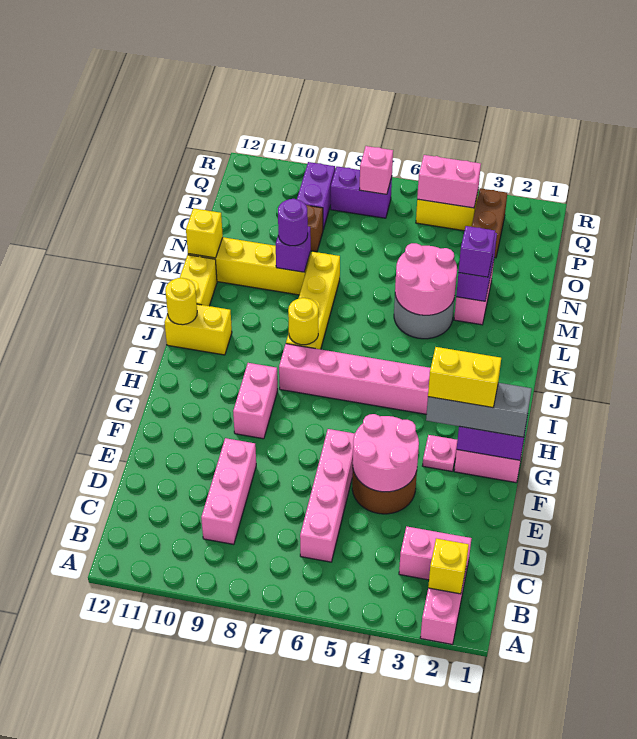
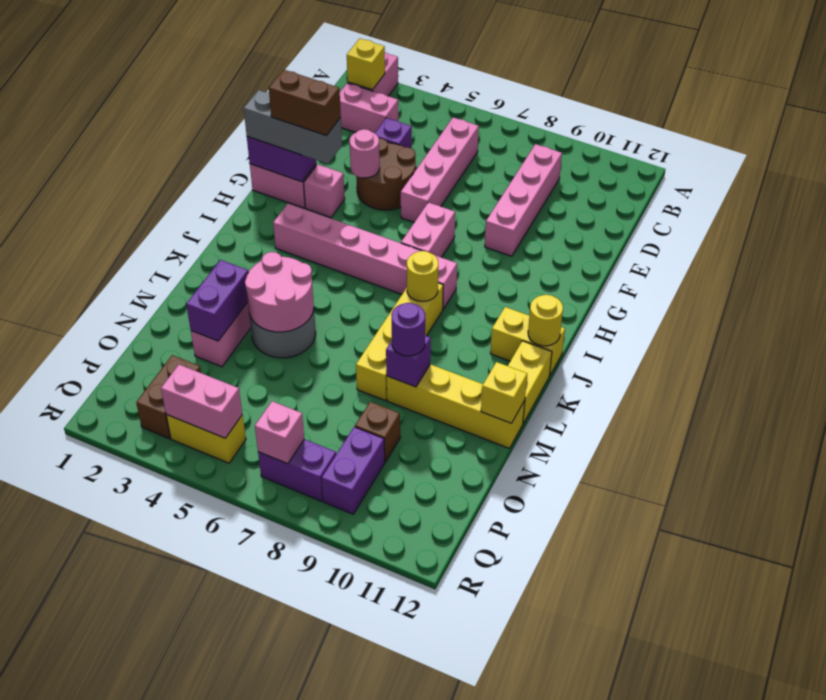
pink brick C9:E9 level 1 -> pink brick C9:F9 level 1
pink round brick E4:F5 level 2 -> pink round brick F4 level 2
yellow brick G2:G3 level 4 -> brown brick G2:G3 level 4
pink plate G3 level 1 -> pink brick G3 level 1
pink brick G9:H9 level 1 -> pink brick G7:H7 level 1
purple brick M3 level 3 -> purple brick D4 level 1

